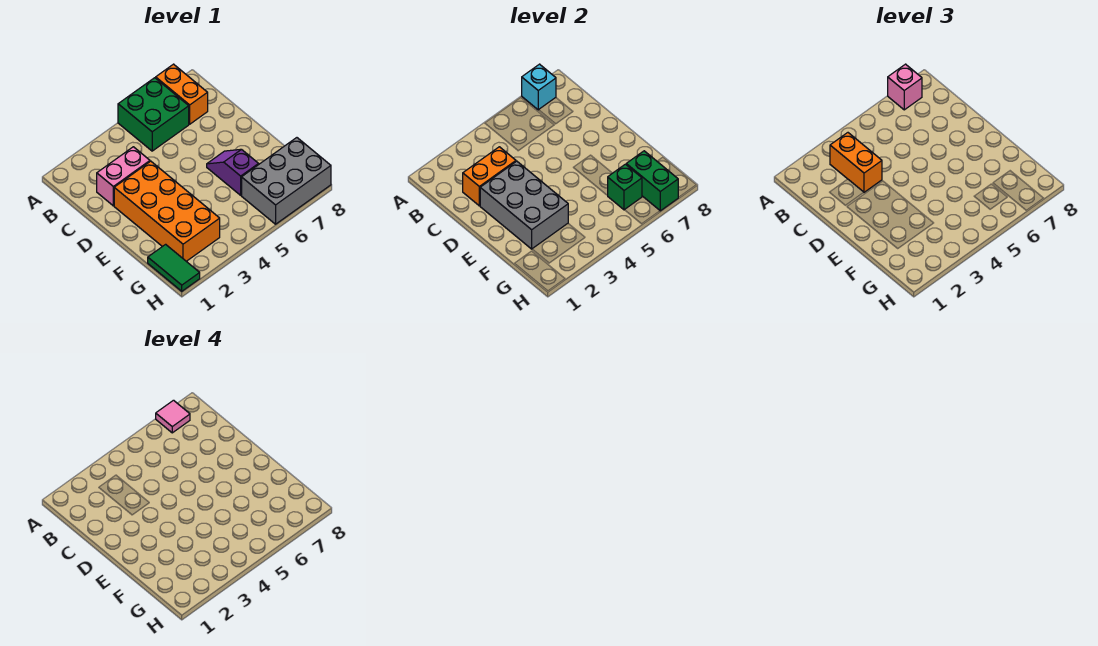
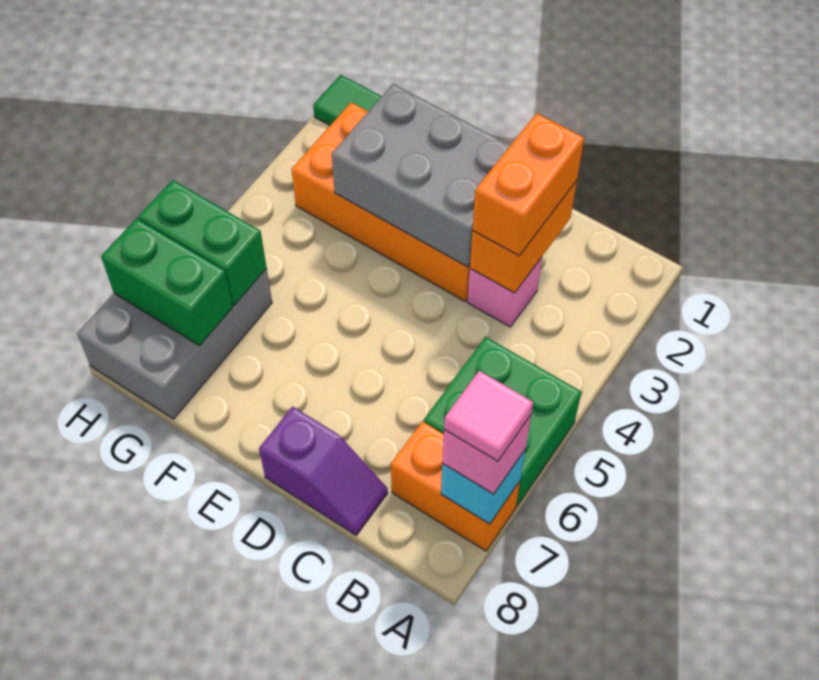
orange brick B3:C3 level 3 -> orange brick C2:C3 level 3
pink brick C2:C3 level 1 -> pink brick C3 level 1
purple slope E6:F6 level 1 top F -> purple slope C8:D8 level 1 top D
green brick G6 level 2 -> green brick G6:H6 level 2

